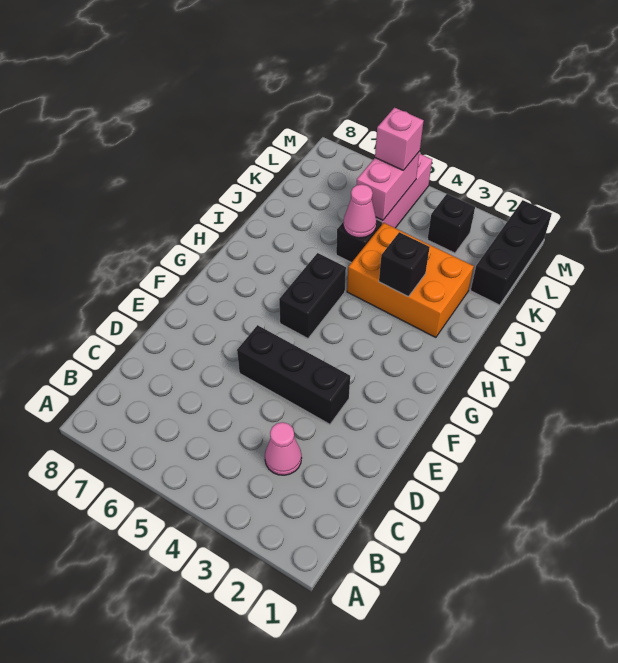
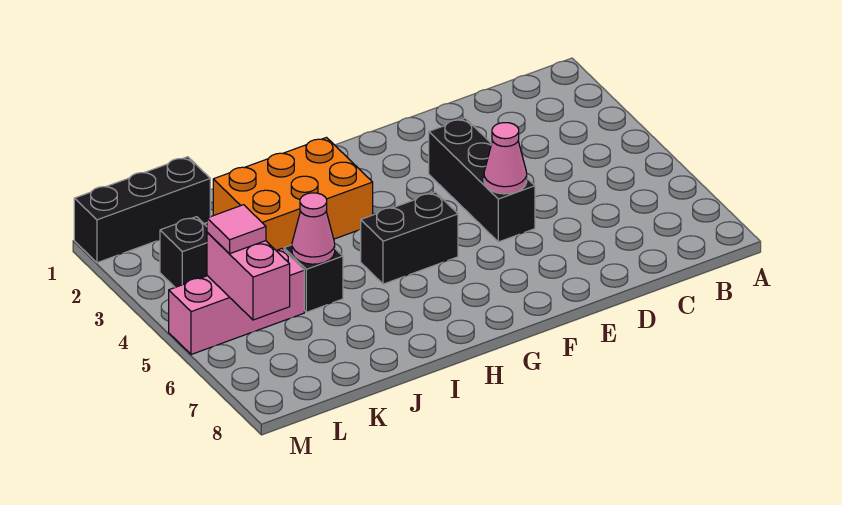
pink cone C3 level 1 -> pink cone E5 level 2
orange brick I2:J4 level 1 -> orange brick H2:J3 level 1
black brick I3 level 2 -> none
pink brick K5:L5 level 2 -> pink brick L5:L6 level 2
pink brick L5 level 3 -> pink tile L5 level 3

